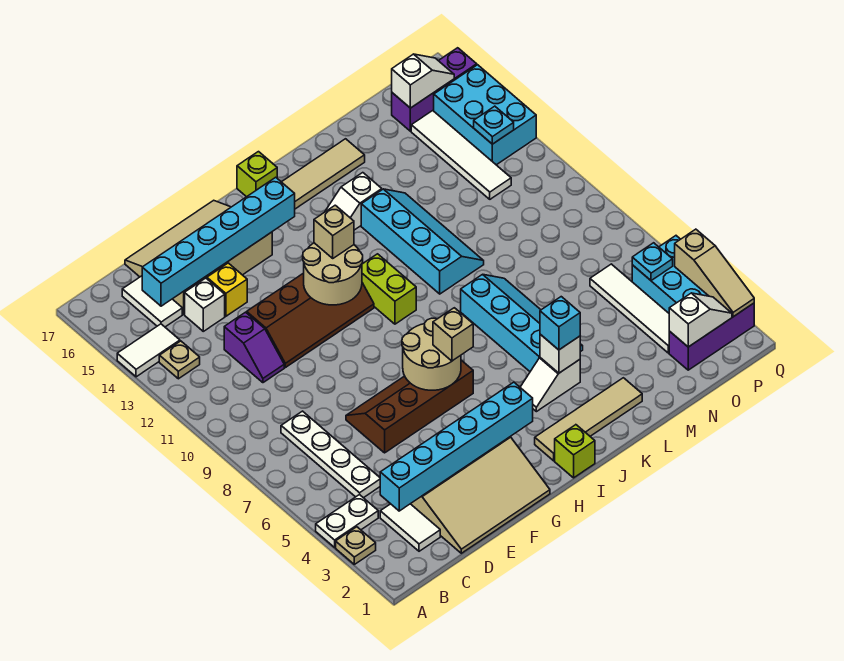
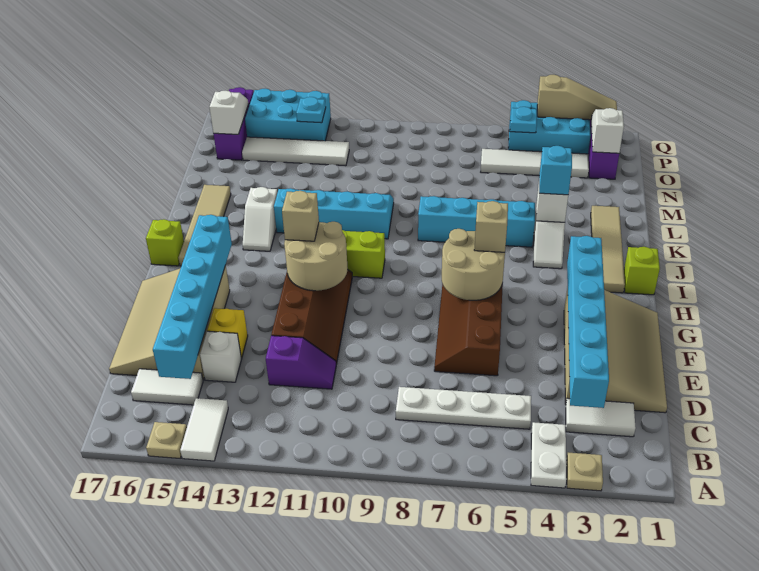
tan plate B13 level 1 -> tan plate A15 level 1

